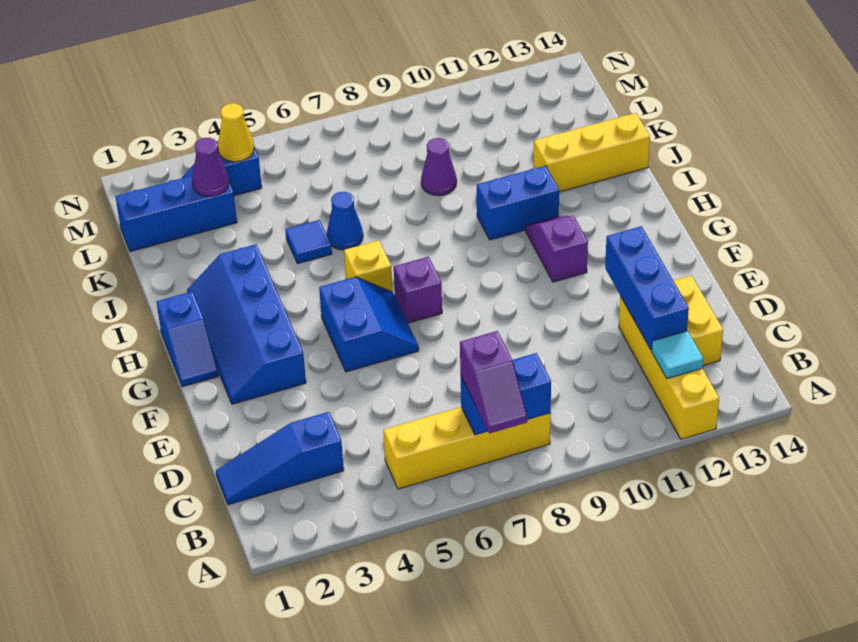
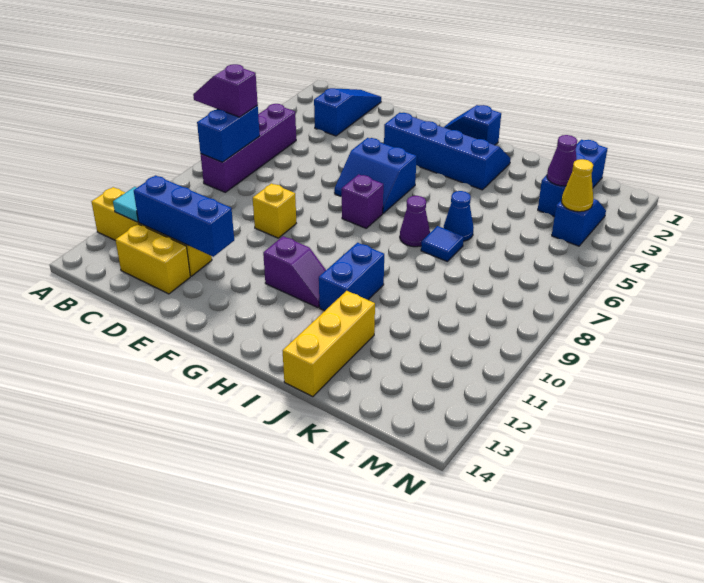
yellow brick B5:B8 level 1 -> purple brick B5:B8 level 1
yellow brick H6 level 1 -> yellow brick E9 level 1
blue tile J5 level 1 -> blue tile J7 level 1
purple cone K9 level 1 -> purple cone I7 level 1

